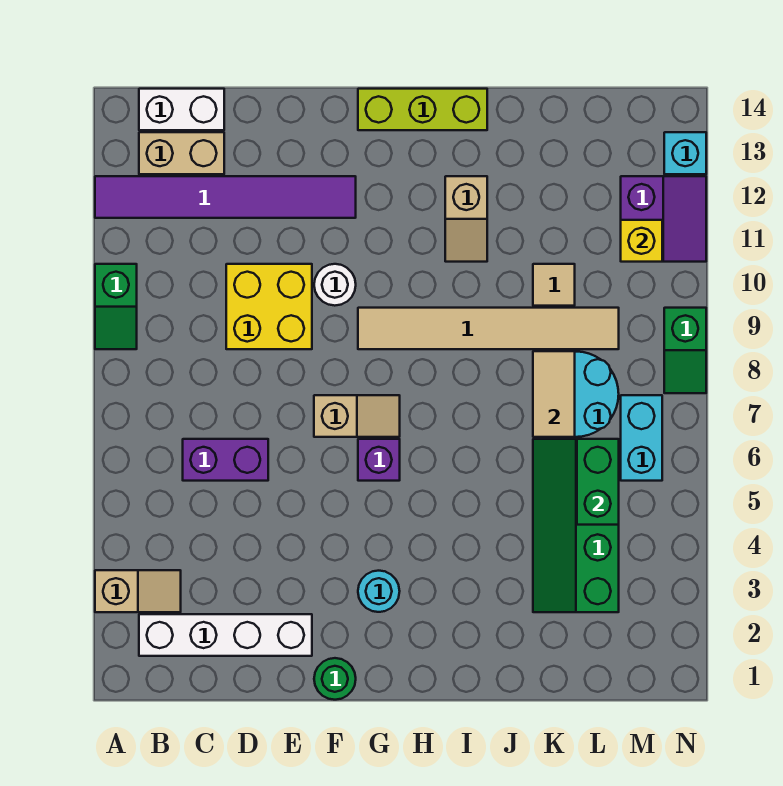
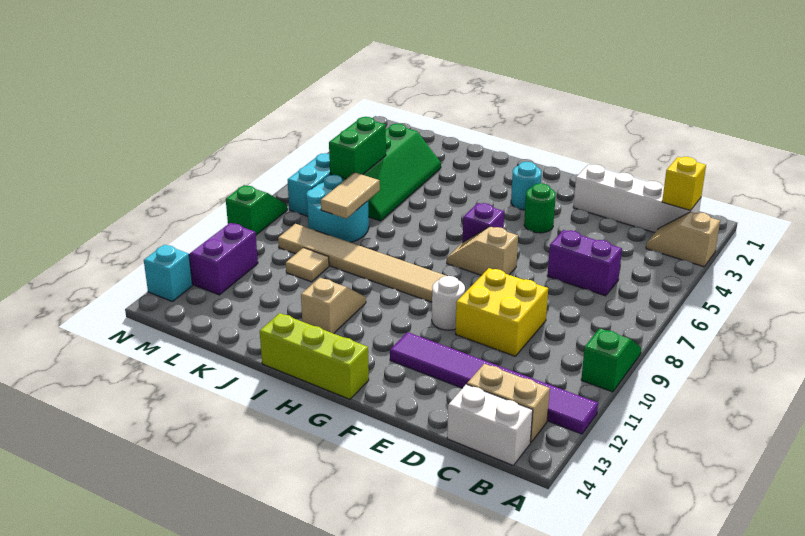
green round brick F1 level 1 -> green round brick F4 level 1
yellow brick M11 level 2 -> yellow brick B2 level 2

